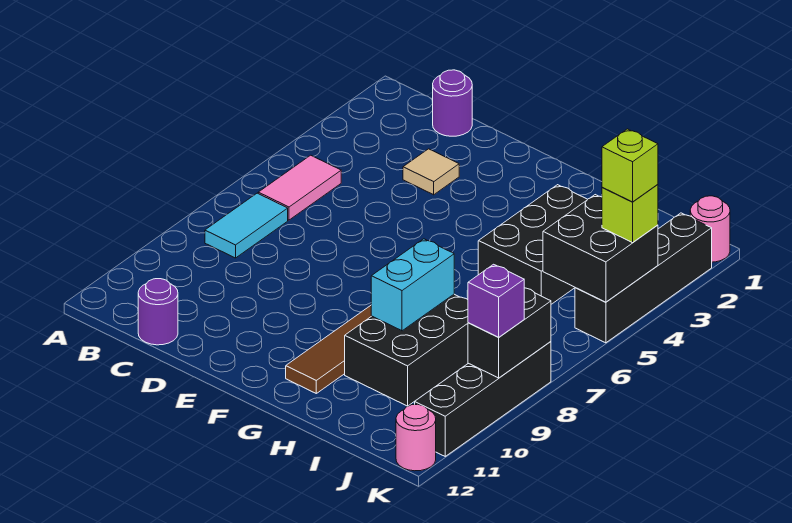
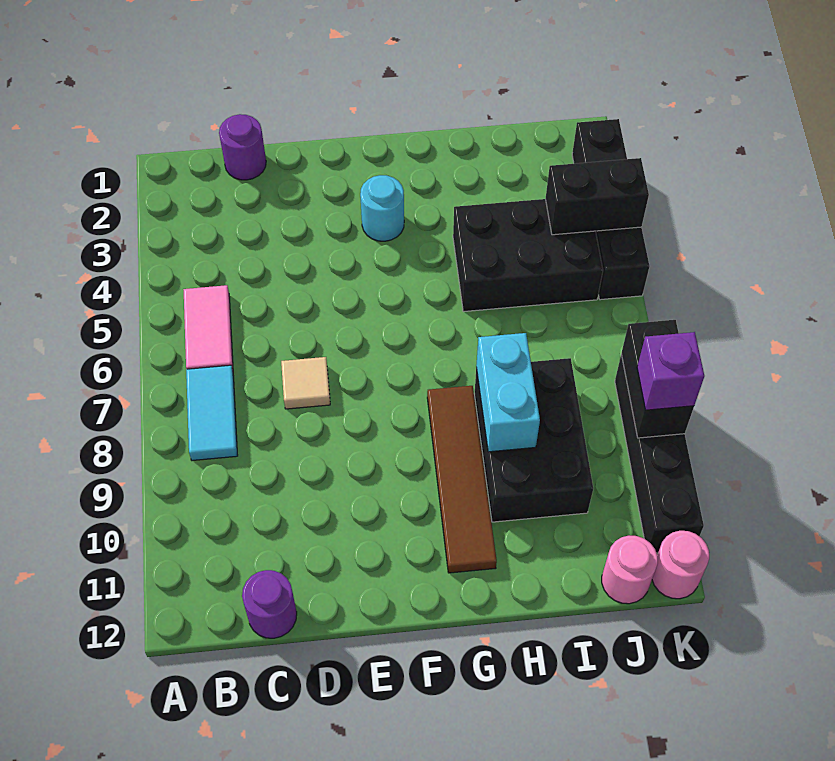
tan tile D3 level 1 -> tan tile D7 level 1
none -> cyan round brick F3 level 1
black brick H3:I5 level 1 -> black brick H4:J5 level 1
black brick J4:K5 level 2 -> black brick J4:K4 level 2
pink round brick K1 level 1 -> pink round brick J12 level 1
lime brick K4 level 3 -> none
lime brick K4 level 4 -> none

